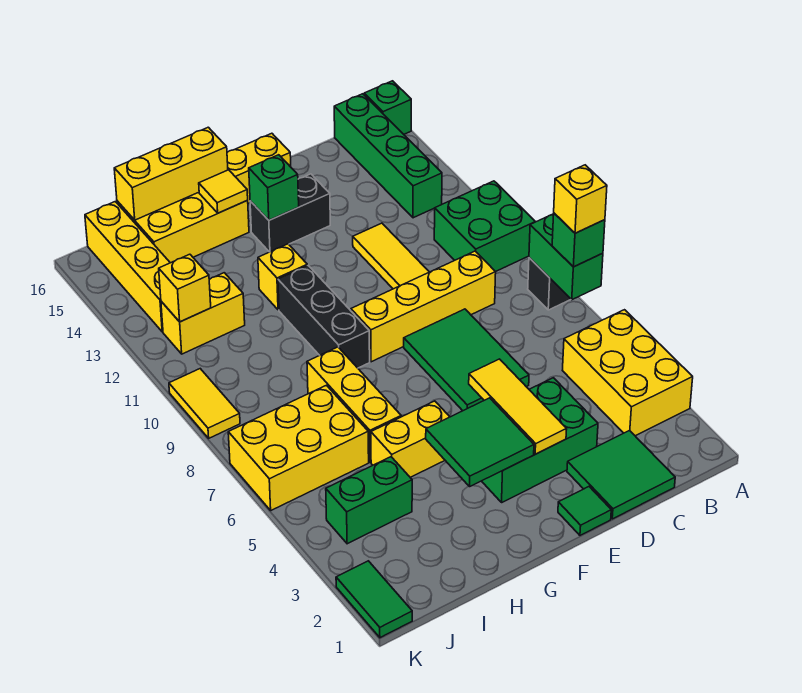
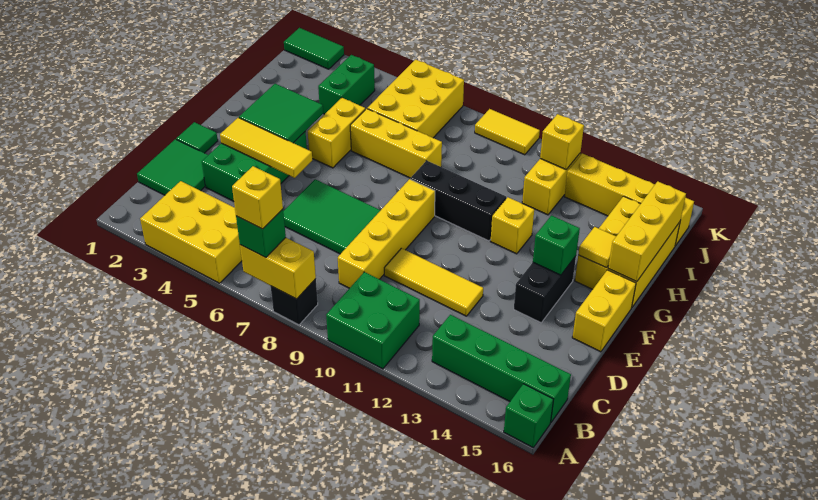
green brick A7:A8 level 2 -> yellow brick A7:A8 level 2

